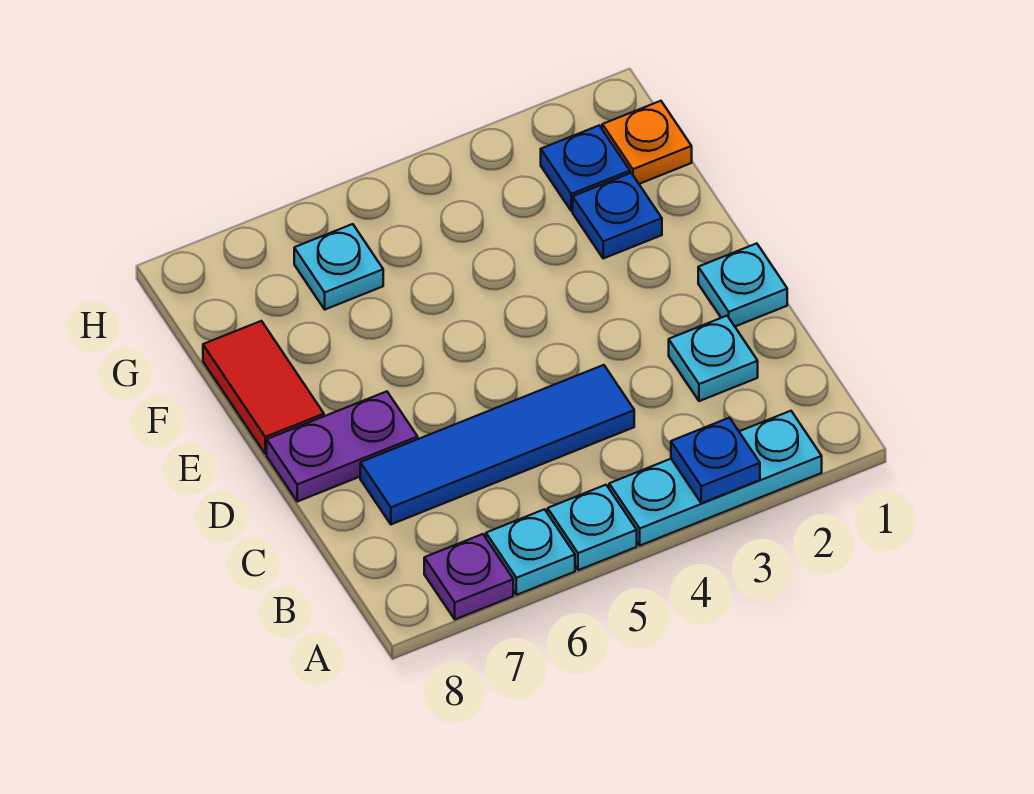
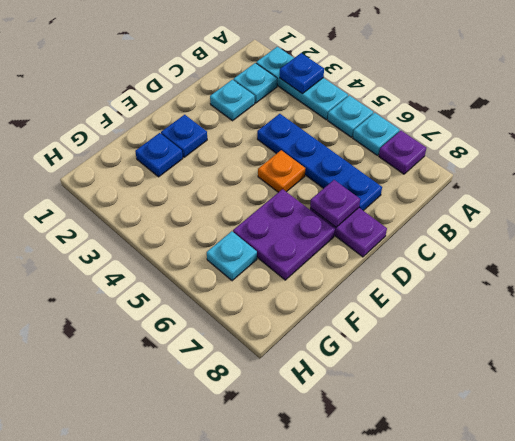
blue tile C4:C7 level 1 -> blue plate C4:C7 level 1
cyan plate D1 level 1 -> cyan plate B2 level 1
none -> purple plate D7 level 2
none -> purple plate E6:F7 level 1
red tile E8:F8 level 1 -> none
orange plate G1 level 1 -> orange plate D5 level 1
blue plate G2 level 1 -> blue plate E2 level 1

